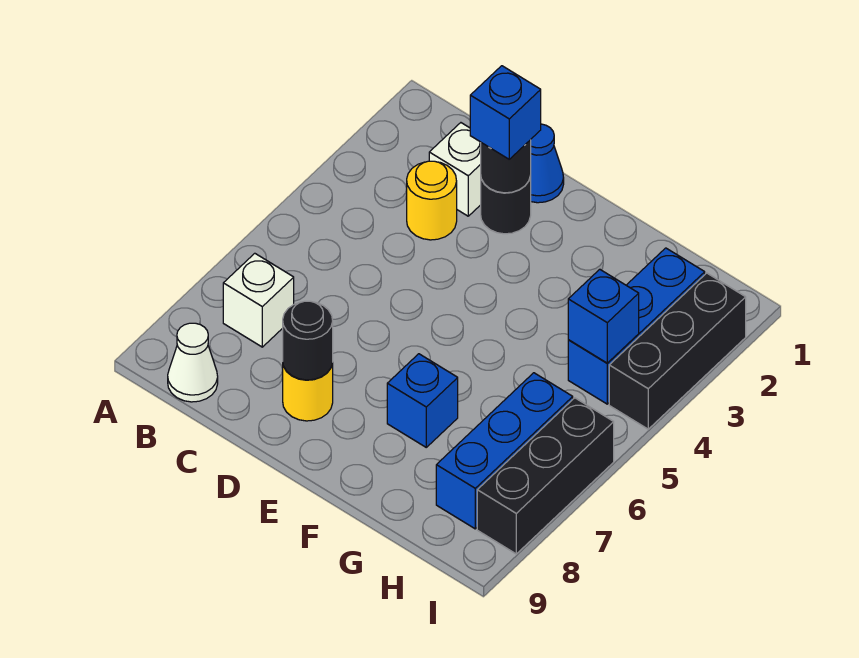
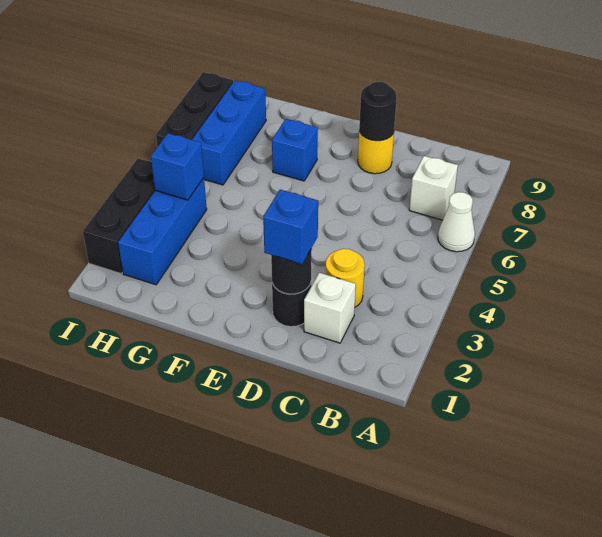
white cone B9 level 1 -> white cone A6 level 1
blue cone D1 level 1 -> none

